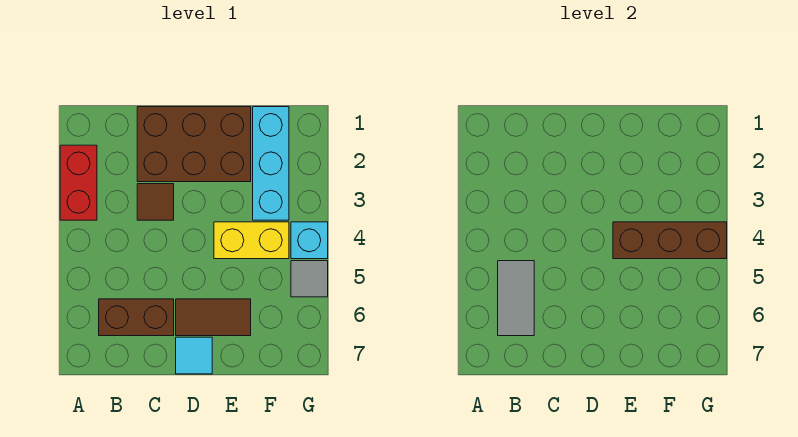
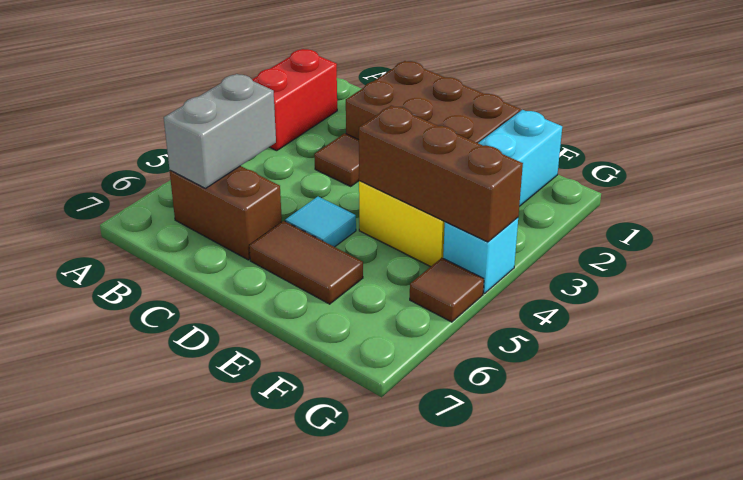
grey tile B5:B6 level 2 -> grey brick B5:B6 level 2
cyan tile D7 level 1 -> cyan tile D5 level 1
grey tile G5 level 1 -> brown tile G5 level 1

